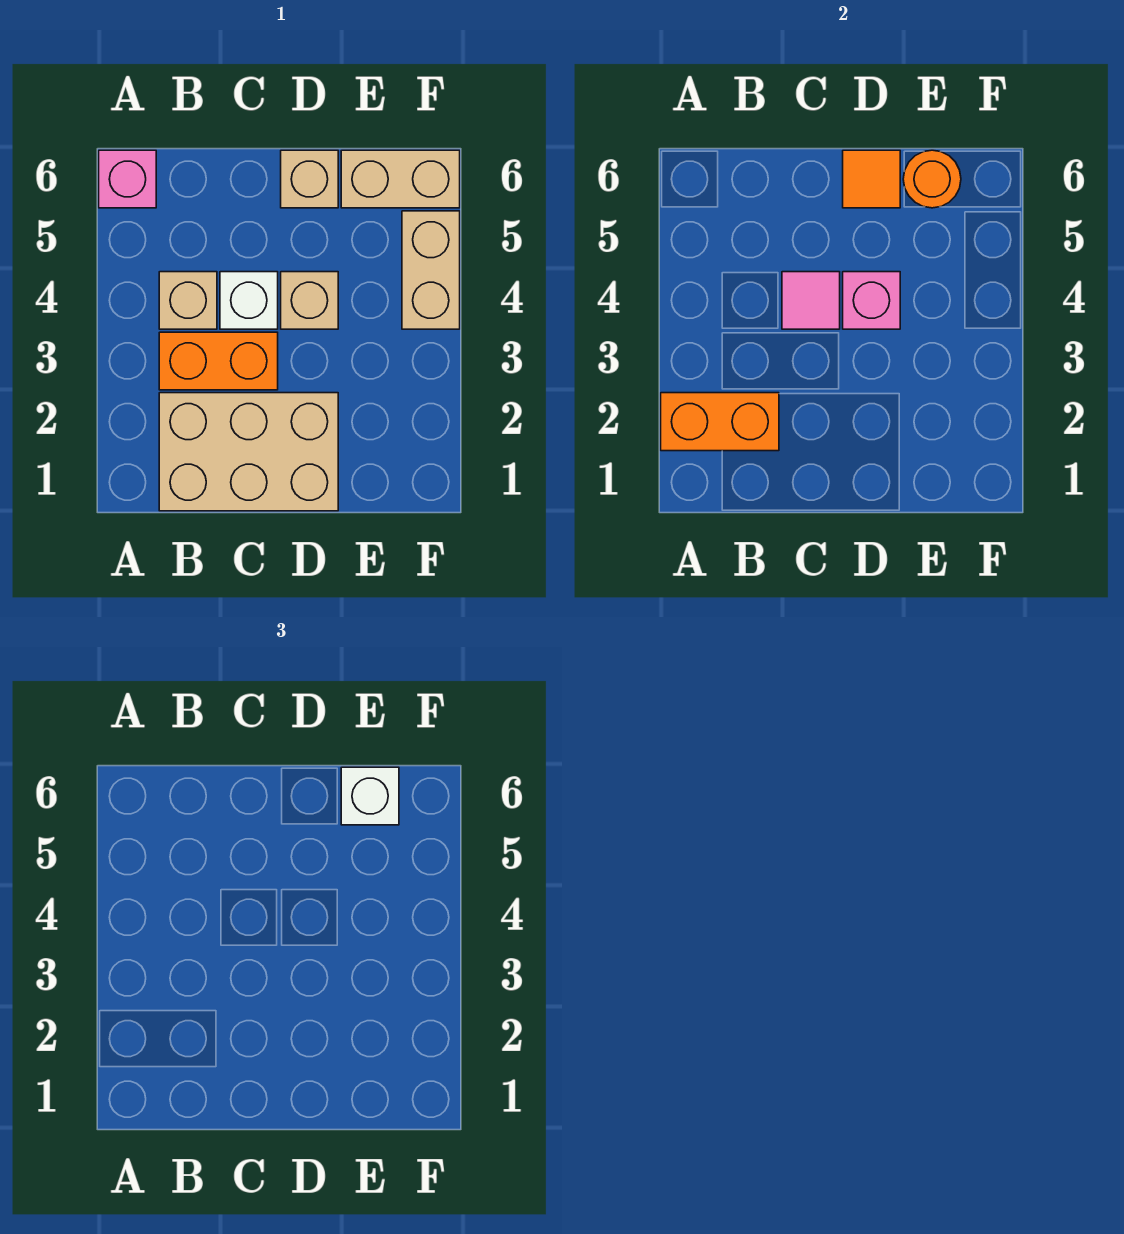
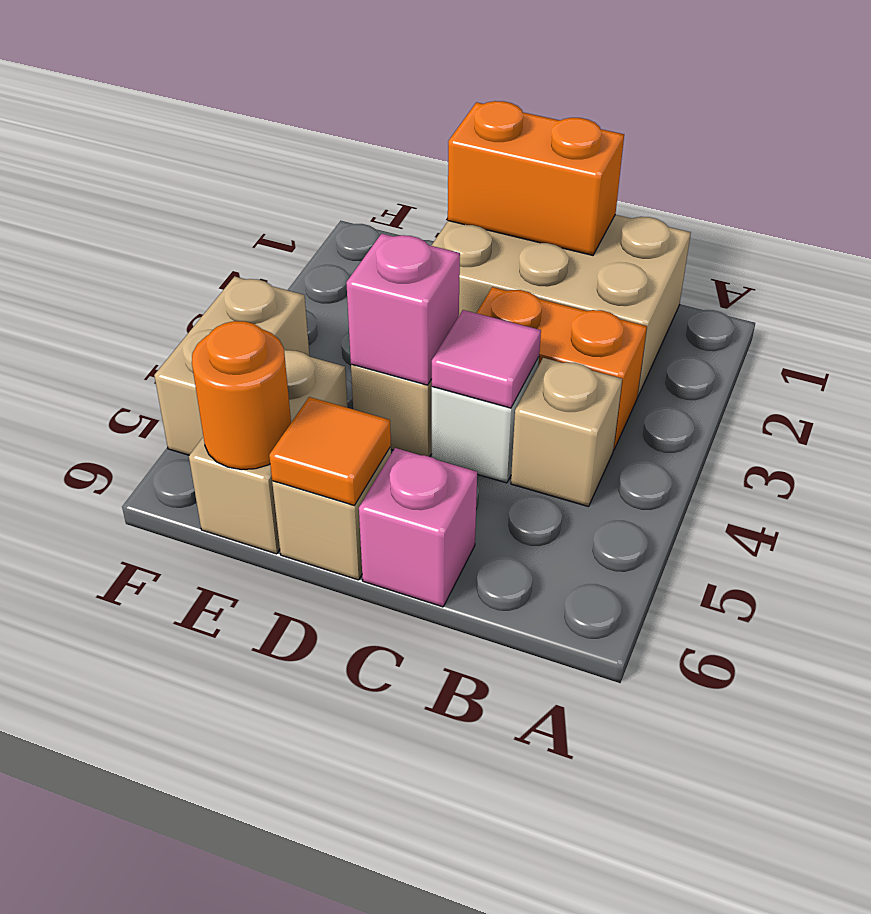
orange brick A2:B2 level 2 -> orange brick C1:D1 level 2
pink brick A6 level 1 -> pink brick C6 level 1
tan brick E6:F6 level 1 -> tan brick E5:E6 level 1
white brick E6 level 3 -> none

